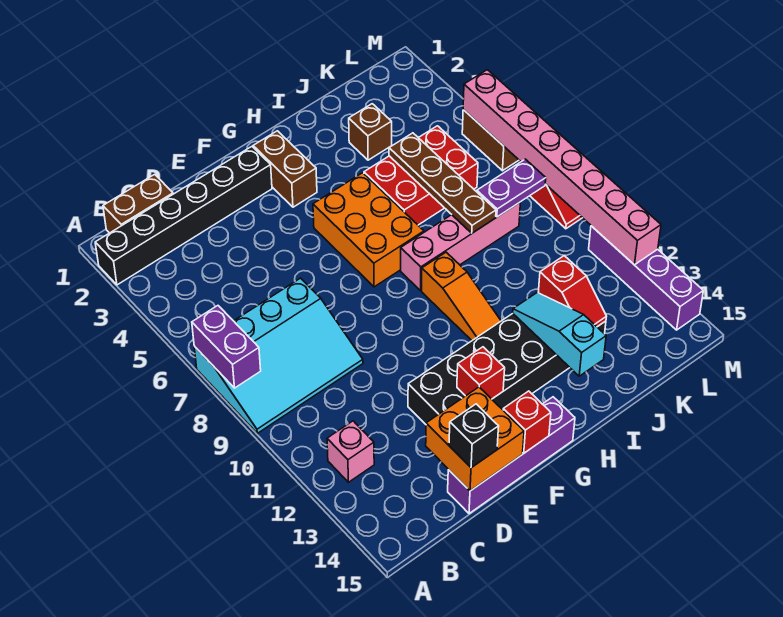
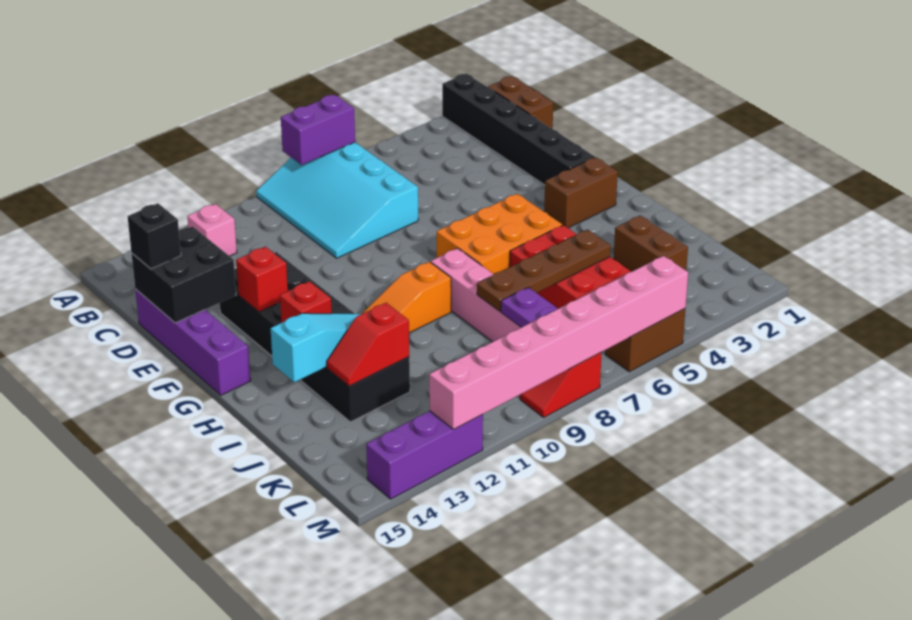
orange brick D14:E15 level 2 -> black brick D14:E15 level 2
red brick F15 level 2 -> red brick H13 level 2
brown brick J3 level 1 -> brown brick J3:K3 level 1
purple brick M11:M14 level 1 -> purple brick M12:M14 level 1

